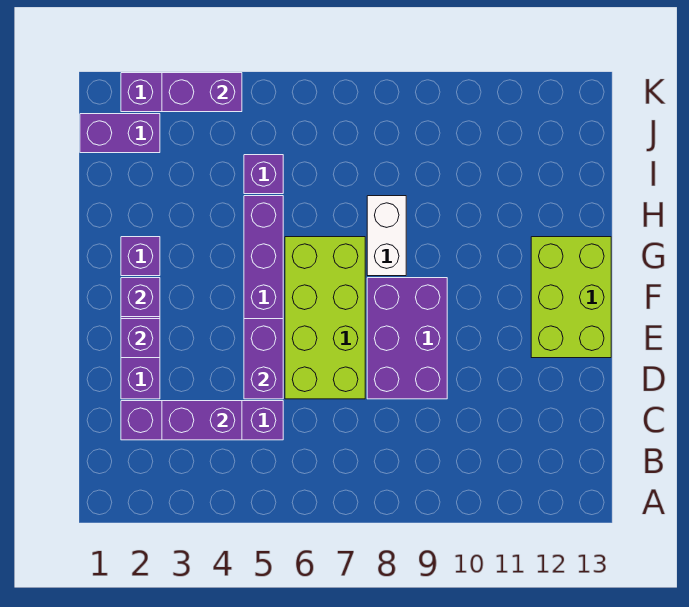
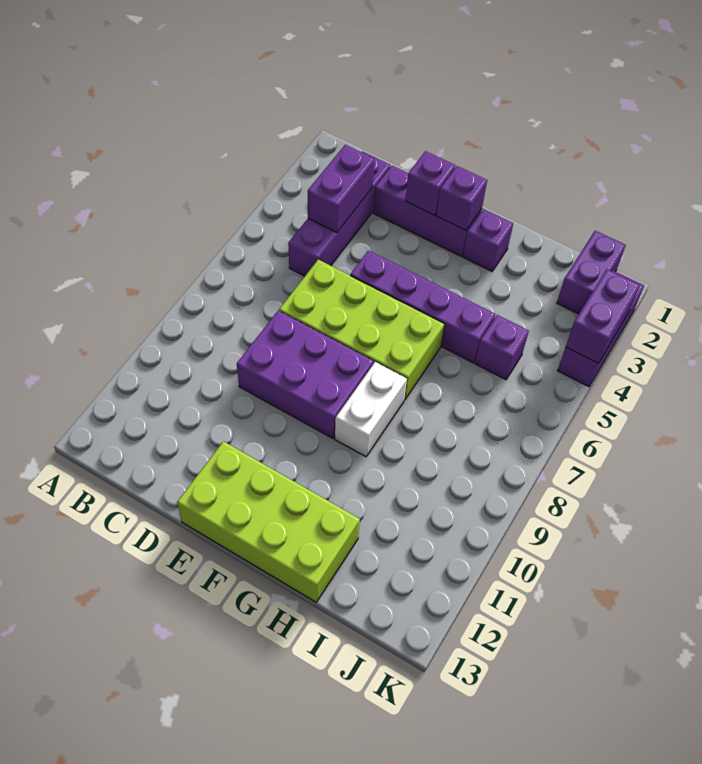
purple brick D5:E5 level 2 -> none
lime brick E12:G13 level 1 -> lime brick E12:H13 level 1
white brick G8:H8 level 1 -> white brick G8:G9 level 1

